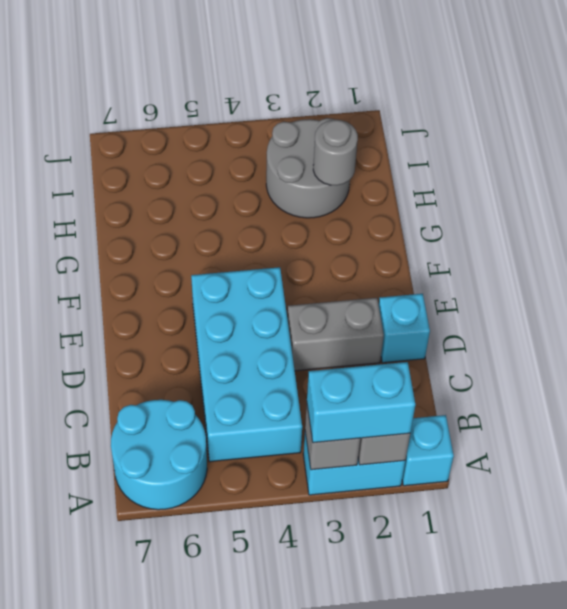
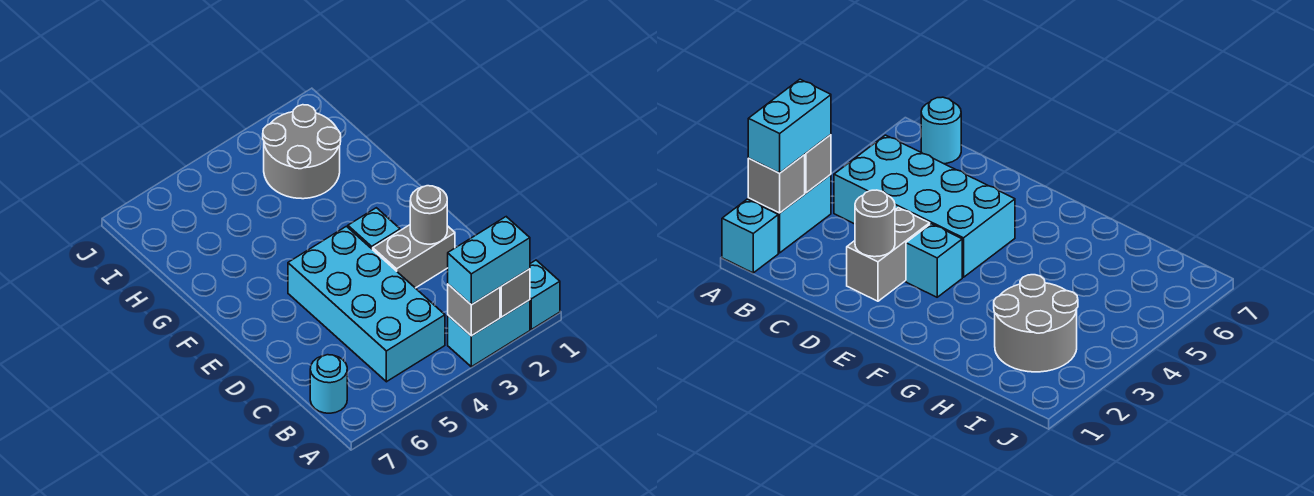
cyan round brick A6:B7 level 1 -> cyan round brick B7 level 1
cyan brick D1 level 1 -> cyan brick E3 level 1
grey round brick H2 level 2 -> grey round brick D2 level 2

